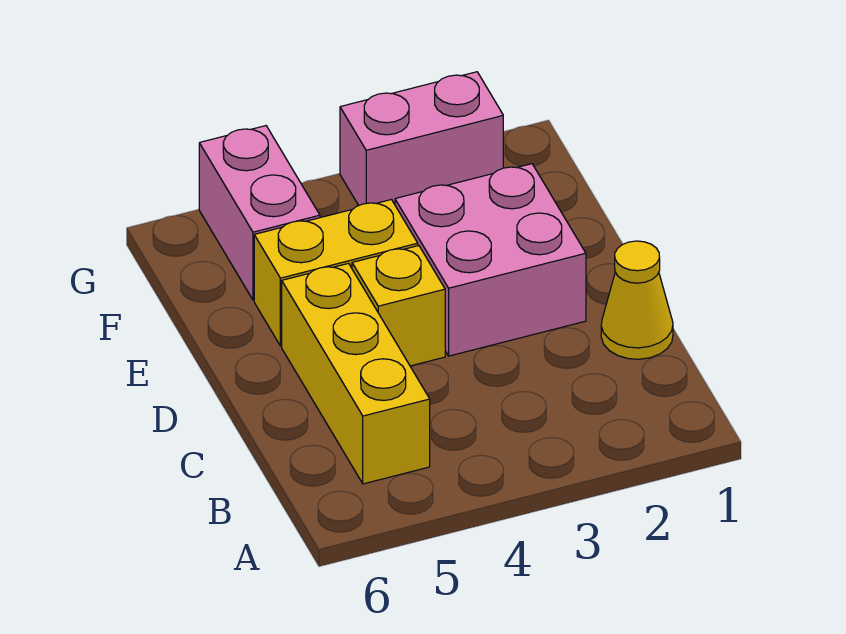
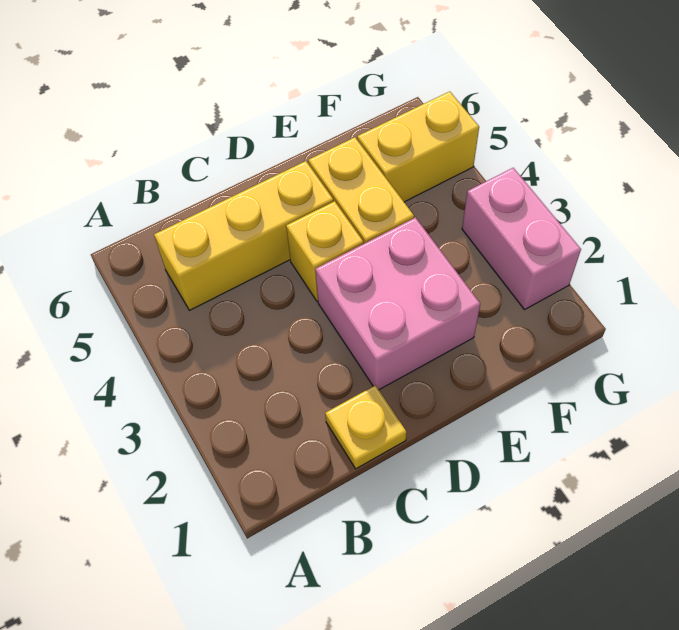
yellow cone C1 level 1 -> yellow plate C1 level 1
pink brick F5:G5 level 1 -> yellow brick F5:G5 level 1

